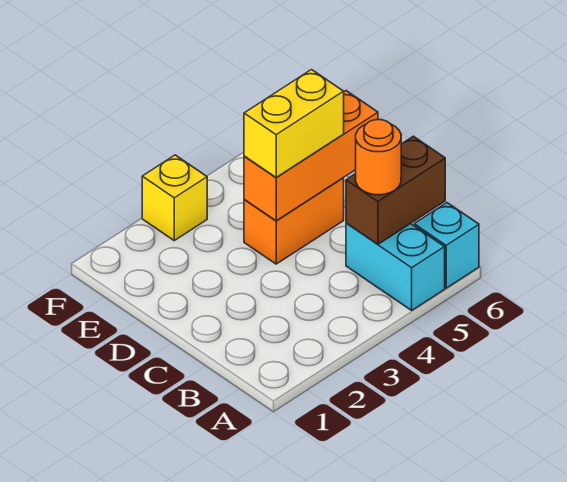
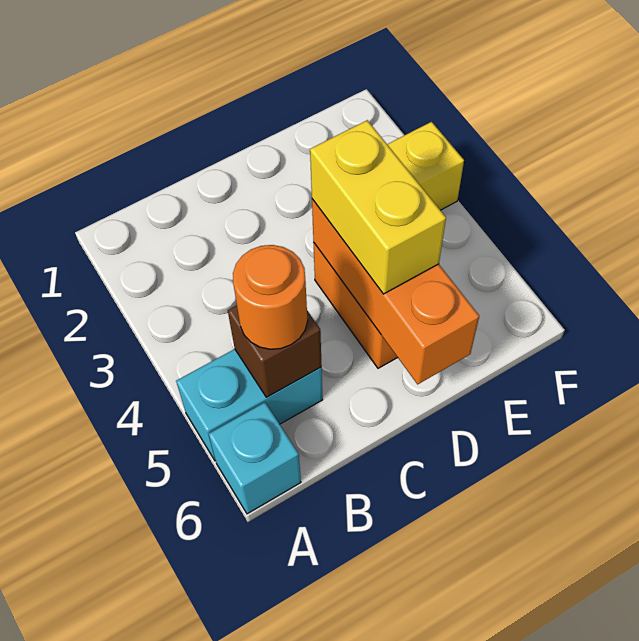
brown brick B5:B6 level 2 -> brown brick B5 level 2

